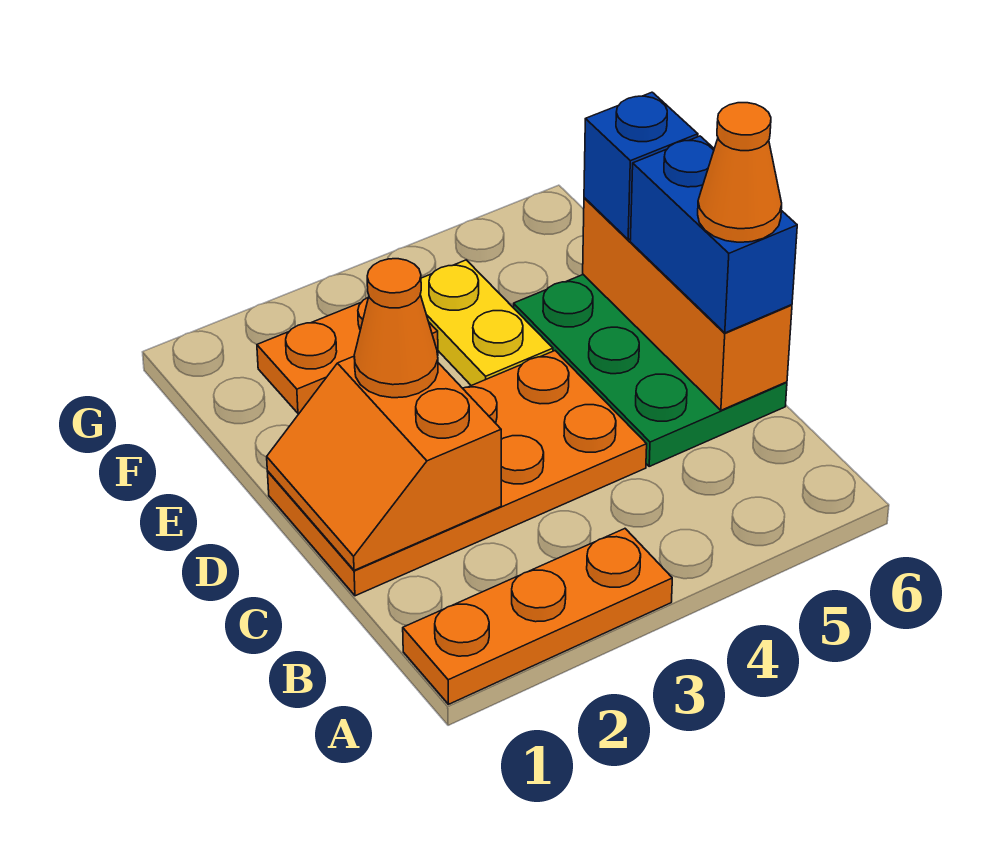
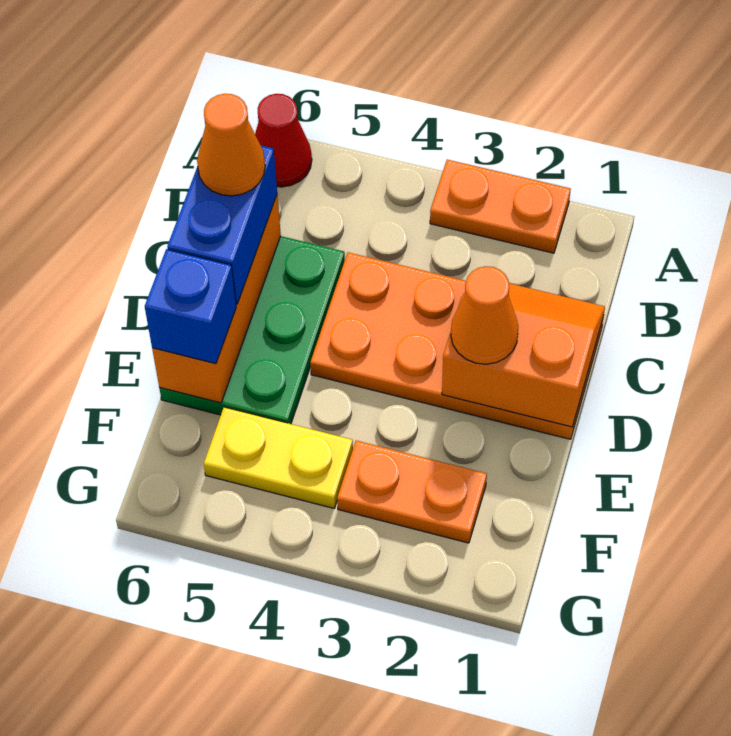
orange plate A1:A3 level 1 -> orange plate A2:A3 level 1
none -> red cone A6 level 1
orange slope C1:D2 level 2 top 2 -> orange slope C1:D2 level 2 top D
yellow plate E4:F4 level 1 -> yellow plate F4:F5 level 1

